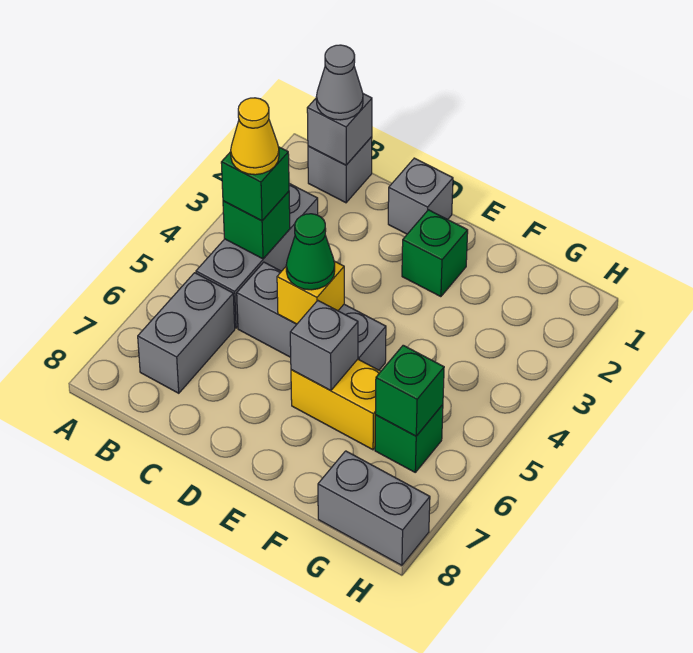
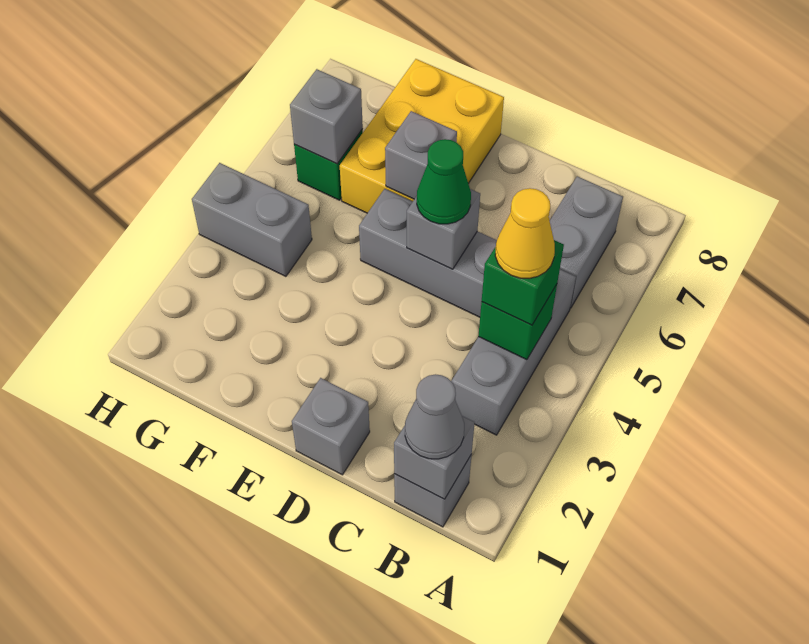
yellow brick D5 level 2 -> grey brick D5 level 2
green brick E2 level 1 -> none
yellow brick E6:F6 level 1 -> yellow brick E6:F8 level 1
green brick G6 level 2 -> grey brick G6 level 2
grey brick G8:H8 level 1 -> grey brick G4:H4 level 1

